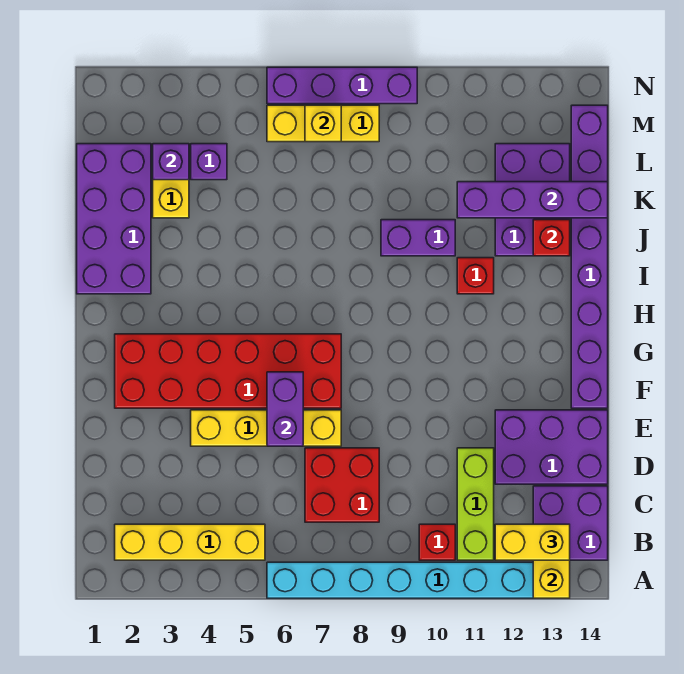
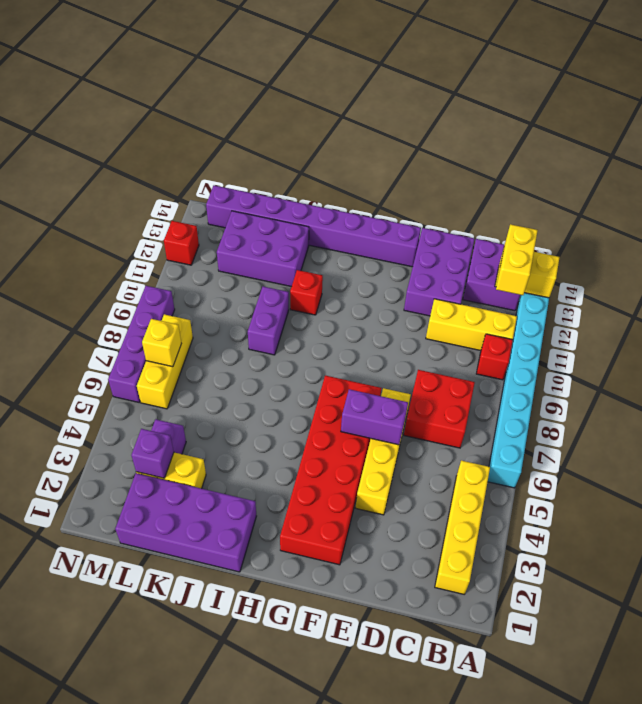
lime brick B11:D11 level 1 -> yellow brick B11:D11 level 1
red brick J13 level 2 -> red brick N12 level 1
purple brick K11:K14 level 2 -> none

